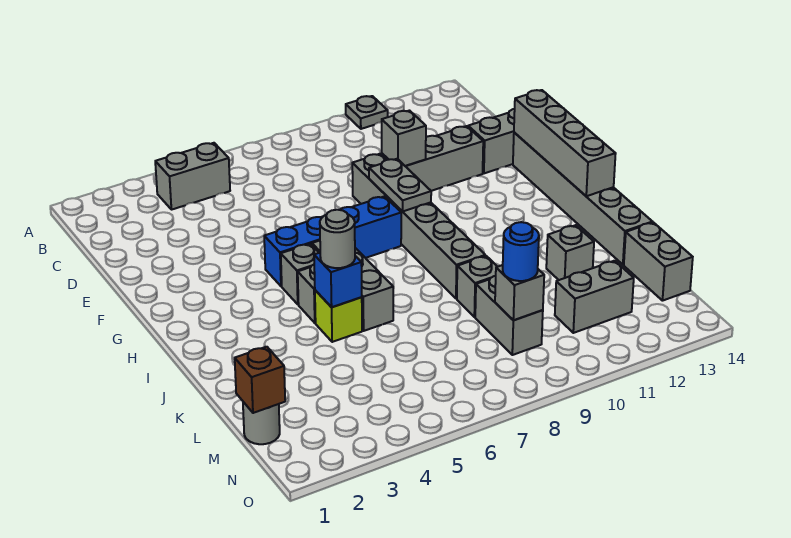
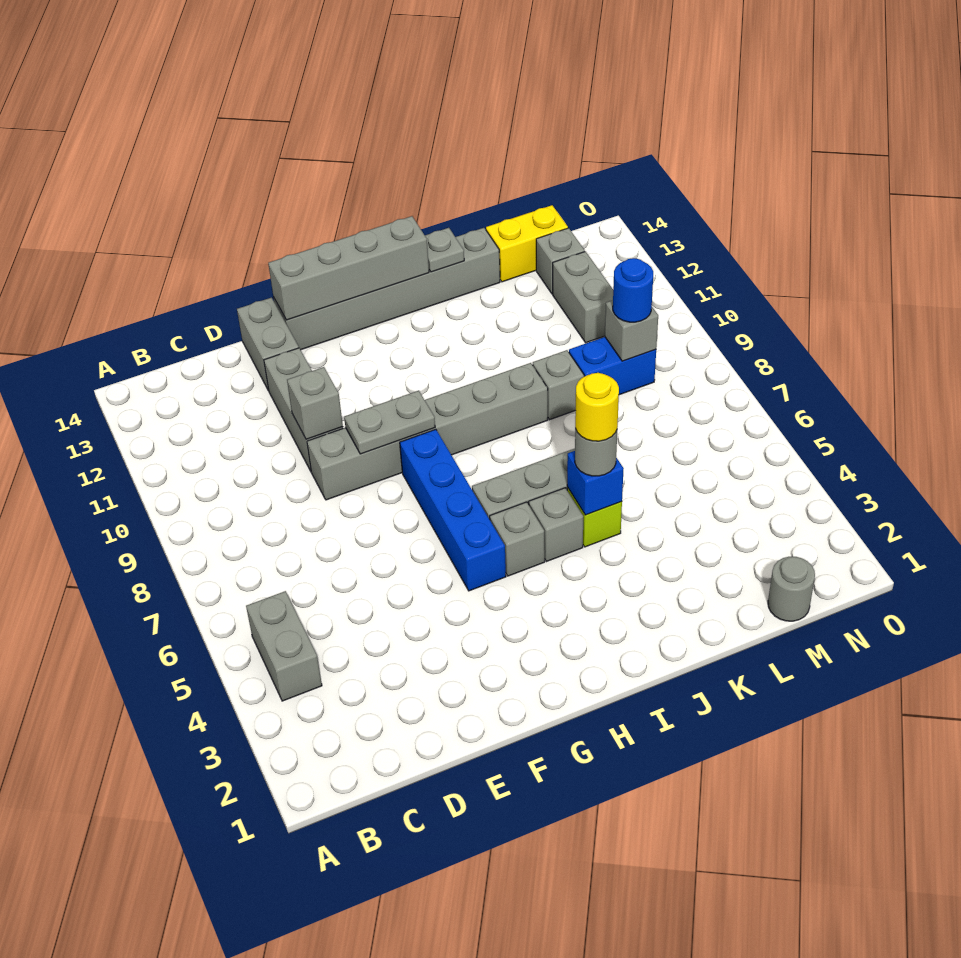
grey plate A11 level 1 -> grey plate J14 level 2
none -> yellow round brick J5 level 4
grey brick K12 level 1 -> grey brick M13 level 1
grey brick L9:M9 level 1 -> blue brick L9:M9 level 1
grey brick L14:M14 level 1 -> yellow brick L14:M14 level 1
brown brick M1 level 2 -> none

